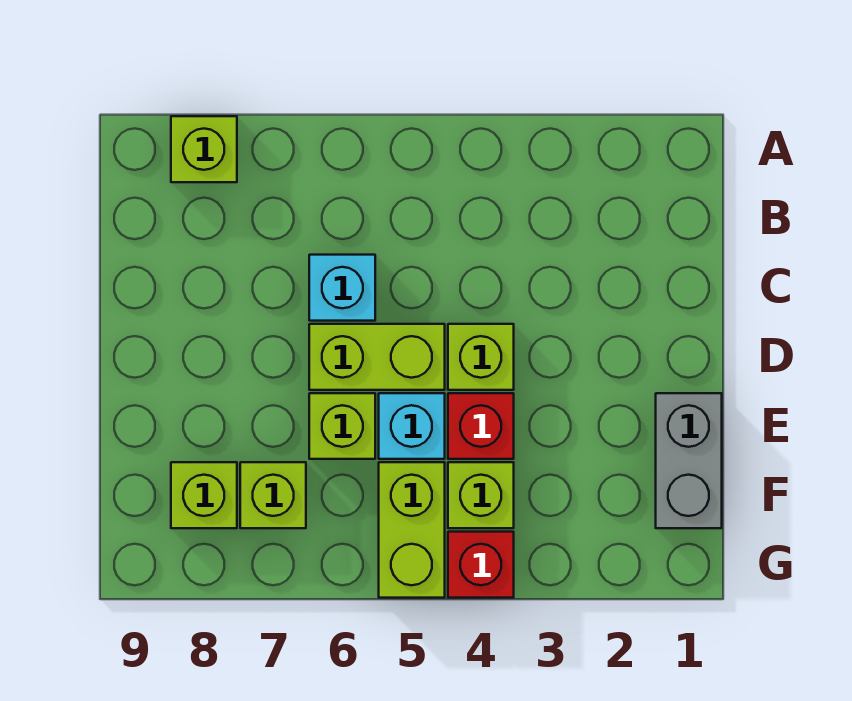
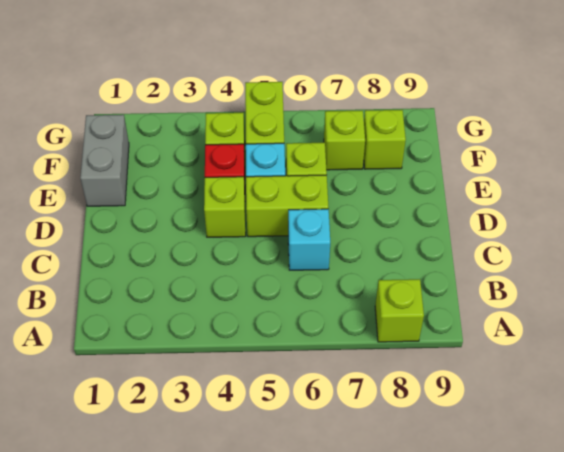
red brick G4 level 1 -> none

